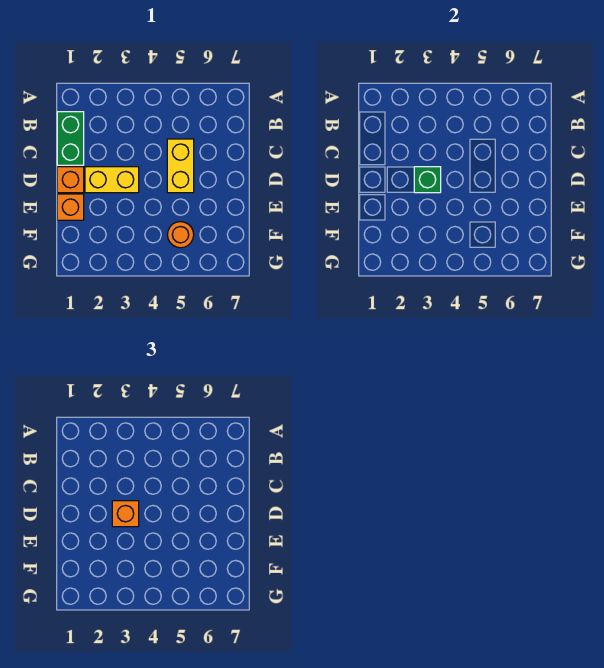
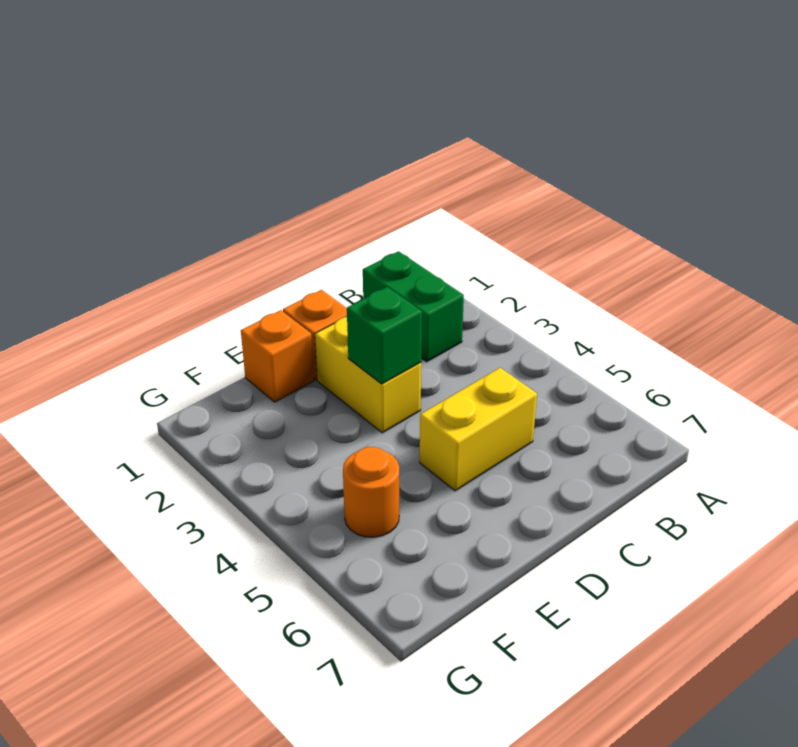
green brick B1:C1 level 1 -> green brick B1:B2 level 1
orange brick D3 level 3 -> none

